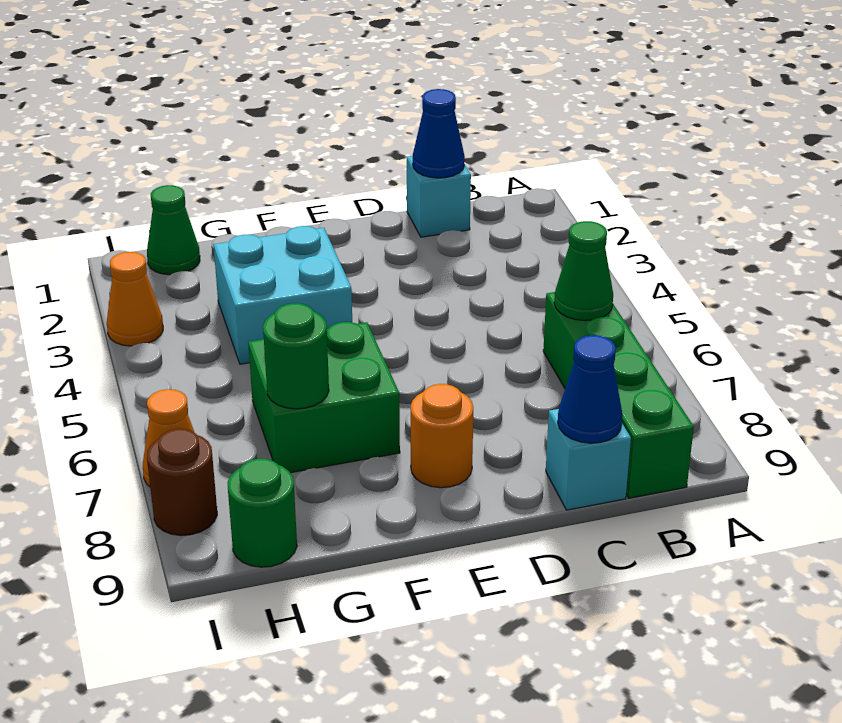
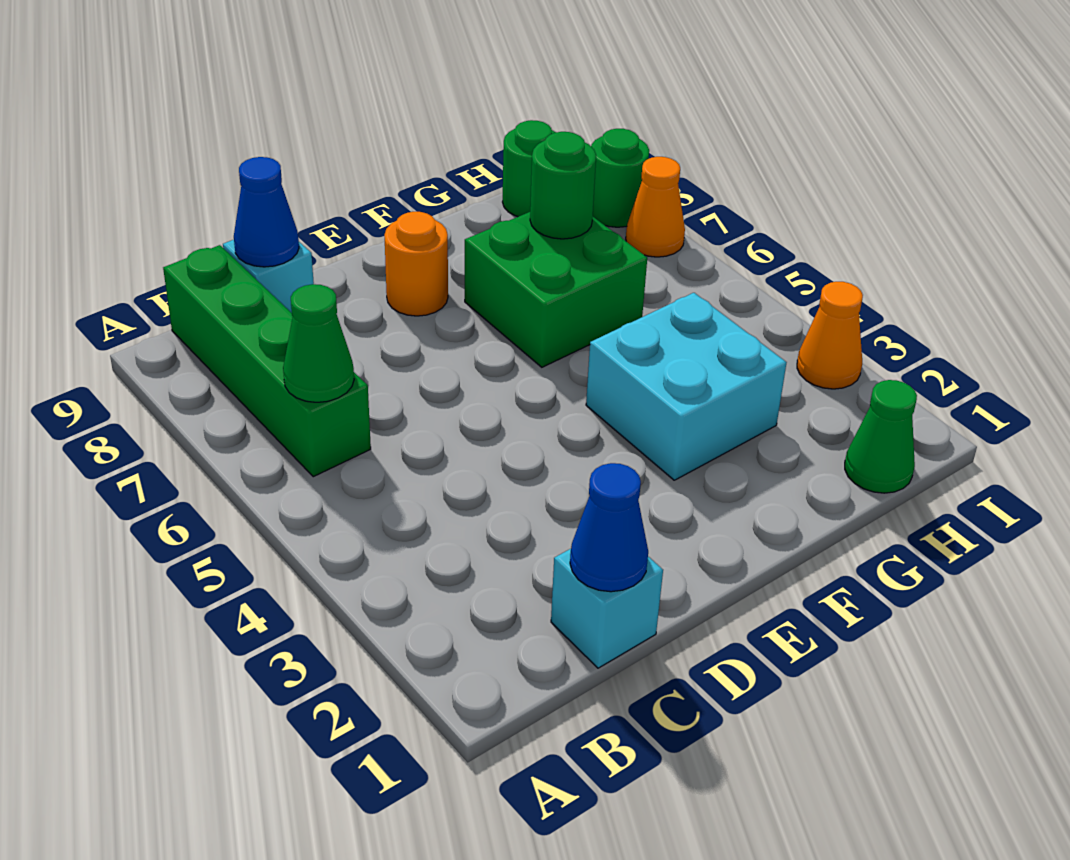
brown round brick I8 level 1 -> green round brick I8 level 1

